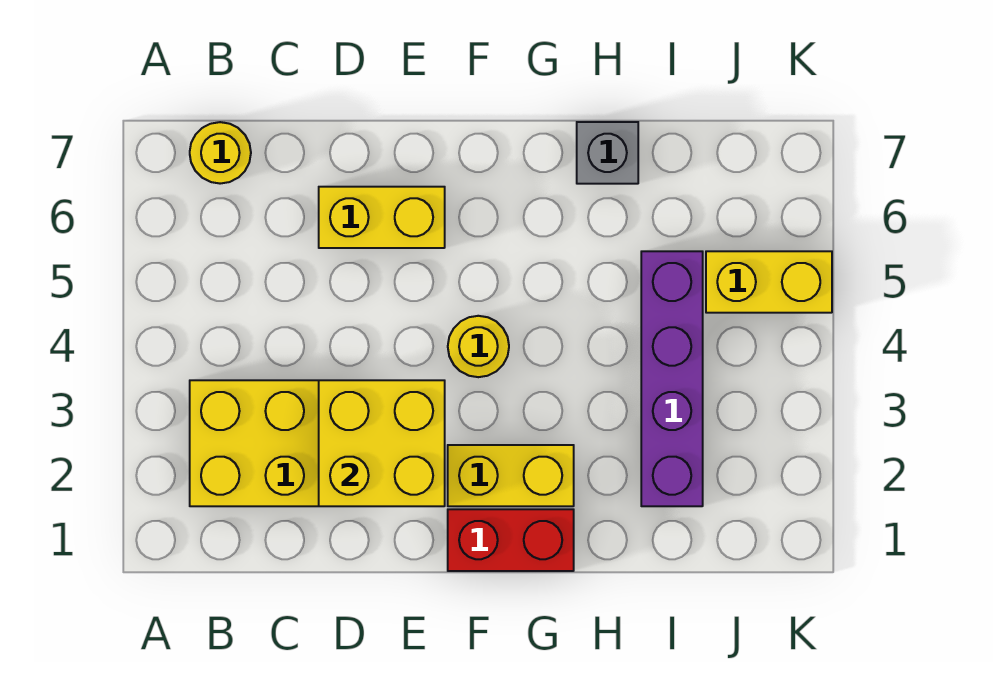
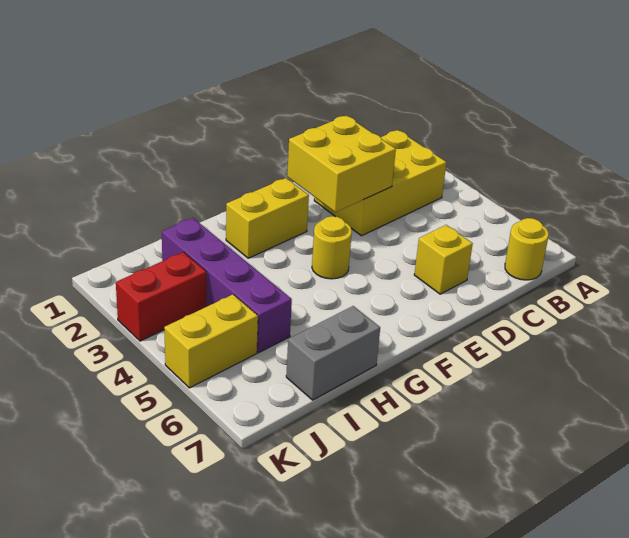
yellow brick D6:E6 level 1 -> yellow brick D6 level 1
red brick F1:G1 level 1 -> red brick J3:K3 level 1
grey brick H7 level 1 -> grey brick H7:I7 level 1

